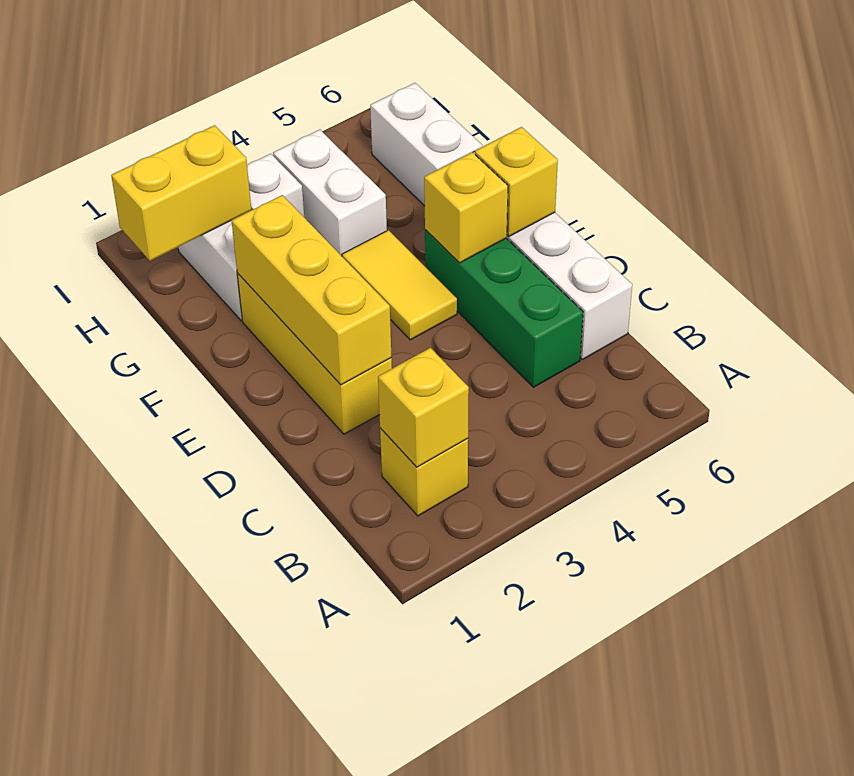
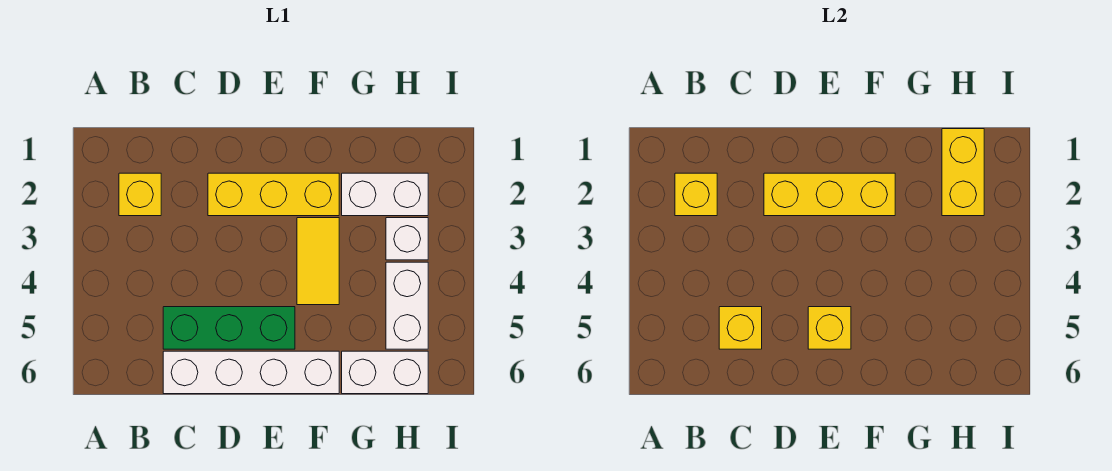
yellow tile E4:F4 level 1 -> yellow tile F3:F4 level 1
yellow brick E6 level 2 -> yellow brick C5 level 2
white brick G4:H4 level 1 -> white brick H4:H5 level 1

